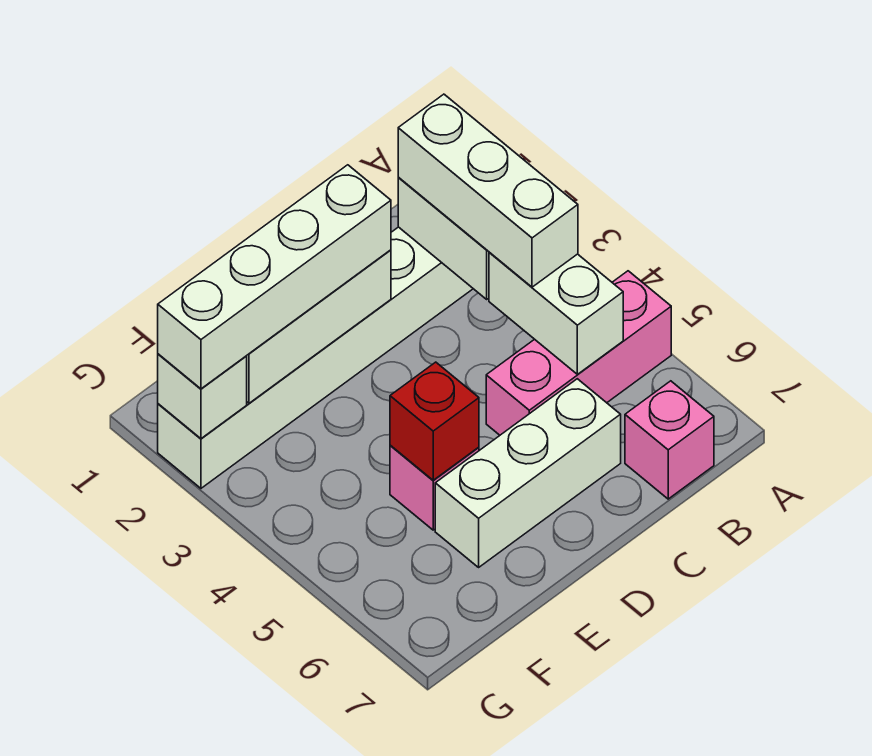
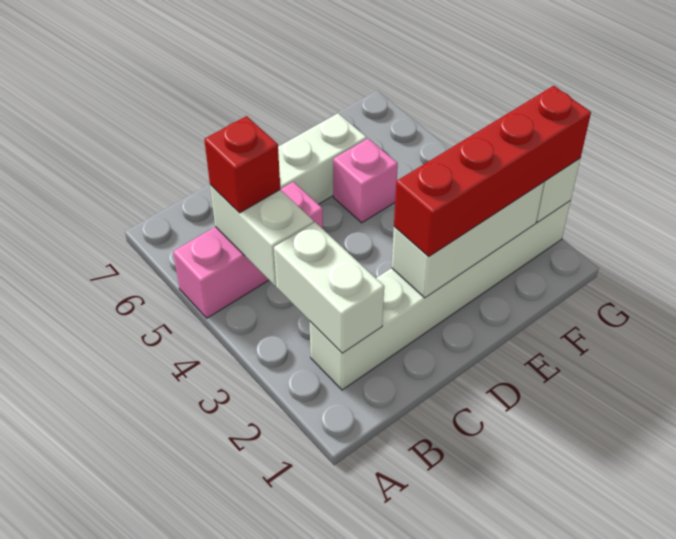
white brick B2:B4 level 3 -> none
pink brick B7 level 1 -> none
white brick D2:G2 level 3 -> red brick D2:G2 level 3
red brick E5 level 2 -> red brick B5 level 3

